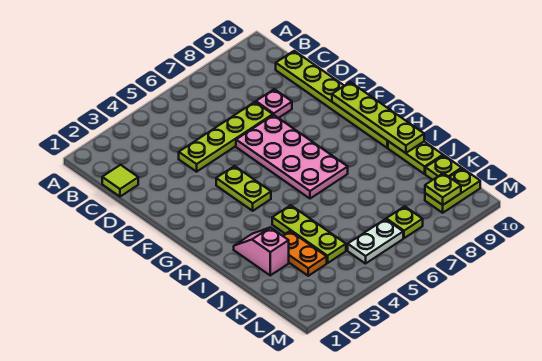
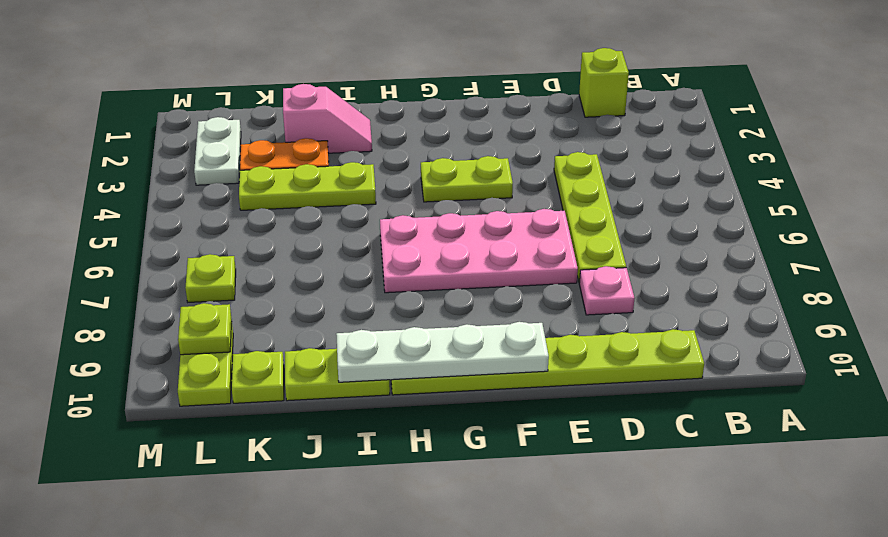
lime tile C1 level 1 -> lime brick C1 level 1
lime plate F10:I10 level 2 -> white plate F10:I10 level 2
white plate L5:L6 level 1 -> white plate L2:L3 level 1

